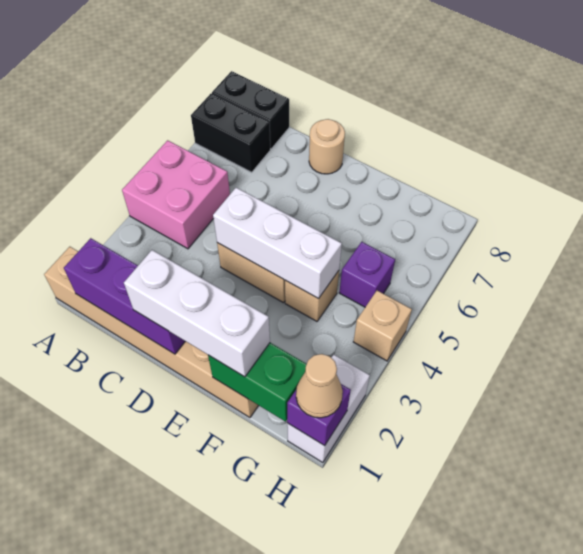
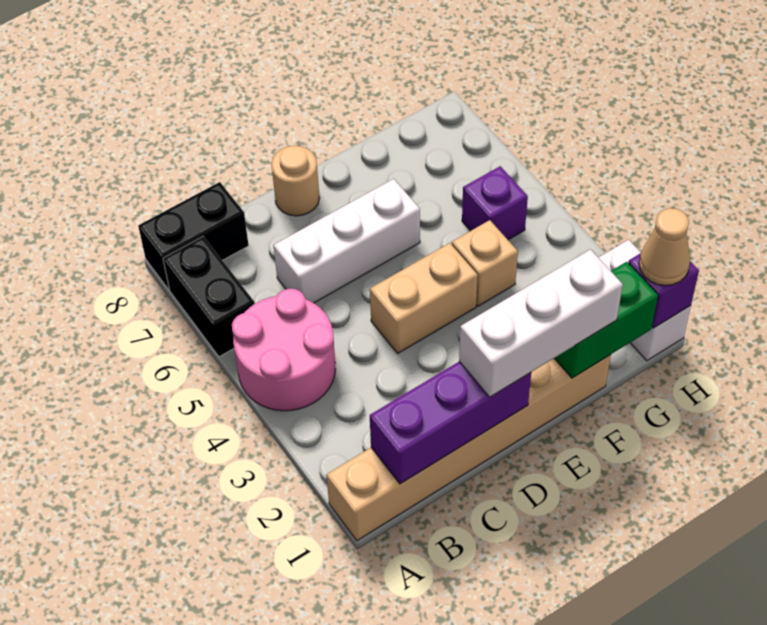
pink brick A4:B5 level 1 -> pink round brick A4:B5 level 1
black brick A7:B7 level 1 -> black brick A6:A7 level 1
white brick D4:F4 level 2 -> white brick C6:E6 level 1
tan brick H4 level 1 -> none

